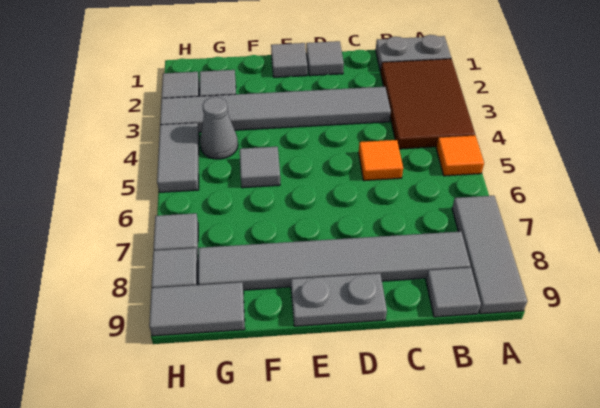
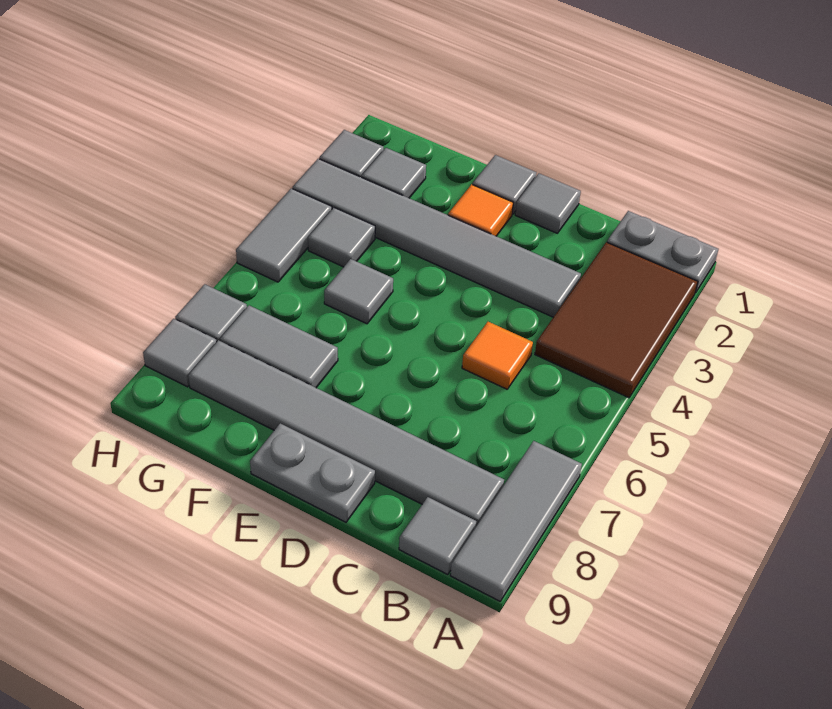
orange tile A5 level 1 -> orange tile E2 level 1
grey cone G4 level 1 -> grey tile G4 level 1
grey tile G9:H9 level 1 -> grey tile F7:G7 level 1

